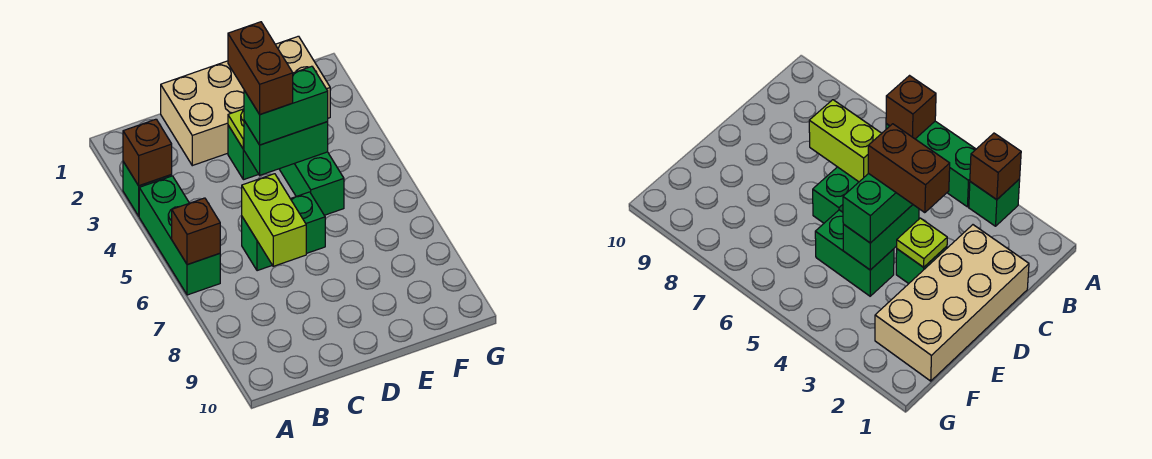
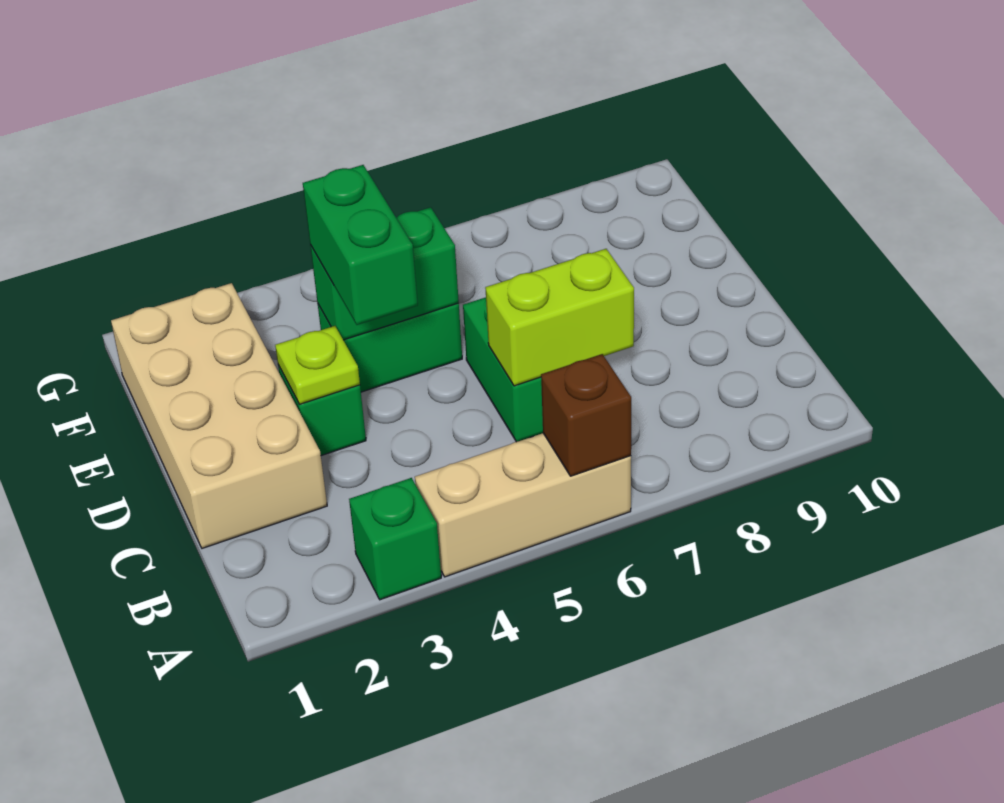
brown brick A3 level 2 -> none
green brick A4:A6 level 1 -> tan brick A4:A6 level 1
brown brick D3:D4 level 4 -> none
green brick D4:E4 level 2 -> green brick E4:E5 level 2

